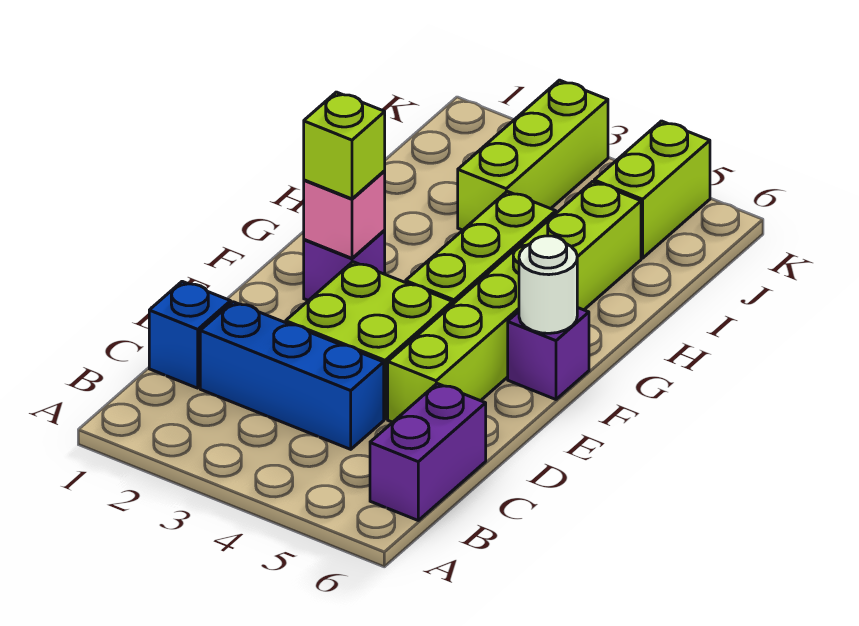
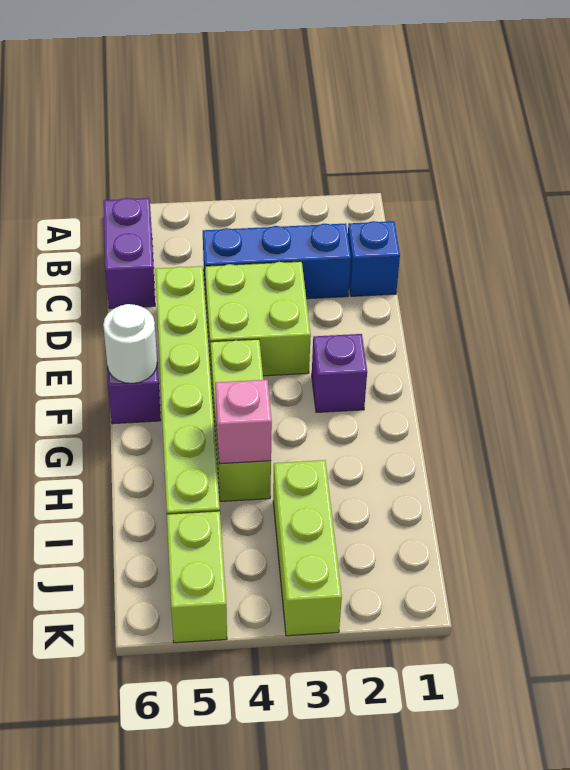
pink brick F2 level 2 -> pink brick H4 level 2
lime brick F2 level 3 -> none

